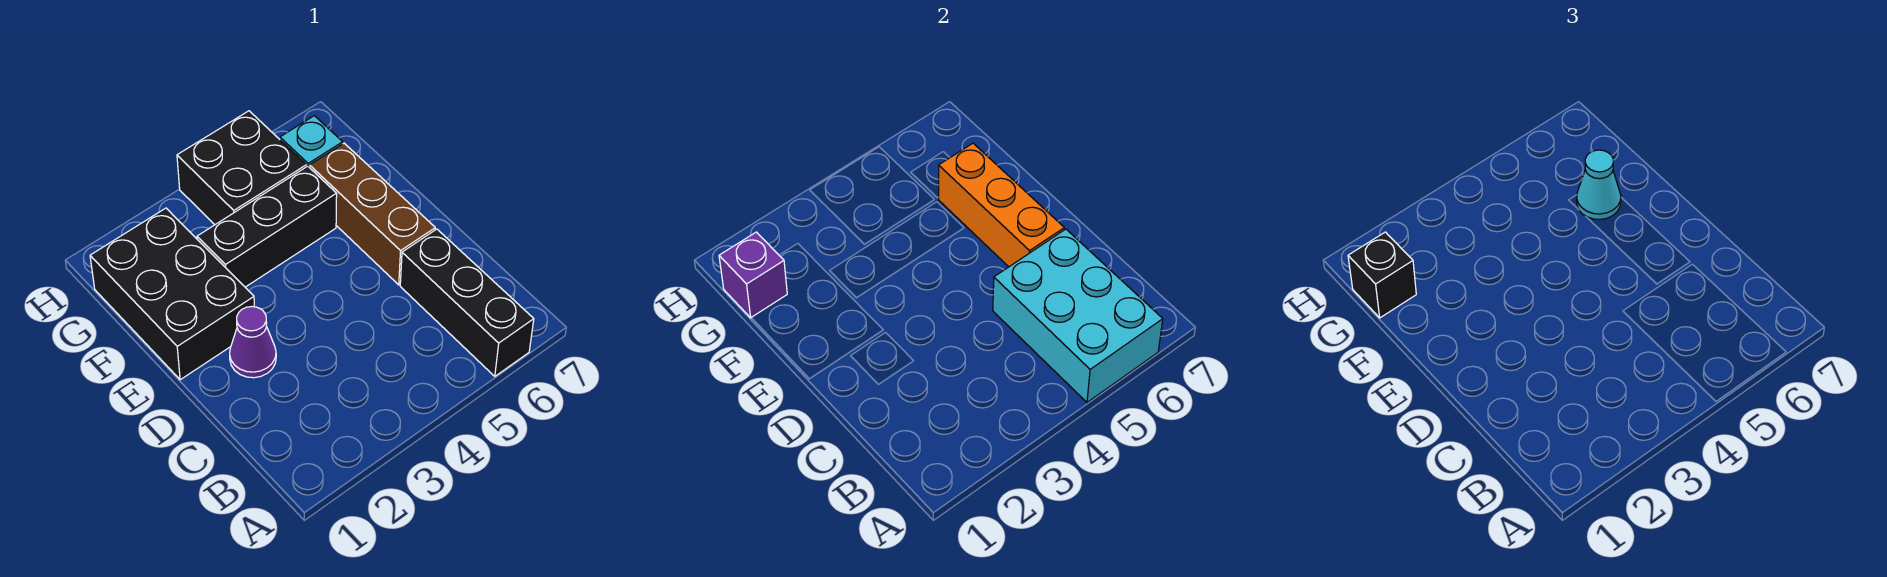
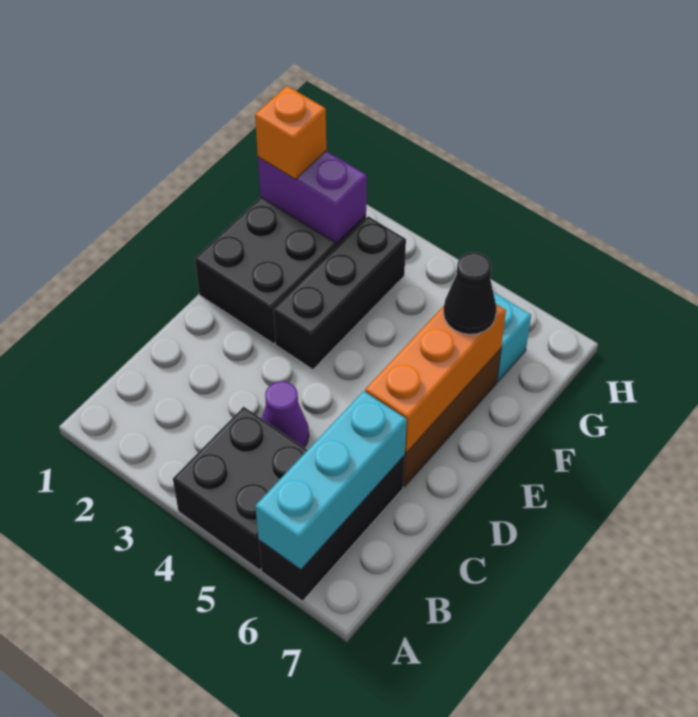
cyan brick A5:C6 level 2 -> cyan brick A6:C6 level 2
purple cone D2 level 1 -> purple cone C4 level 1
black brick F3:F5 level 1 -> black brick E3:G3 level 1
cyan cone F6 level 3 -> black cone F6 level 3
purple brick G1 level 2 -> purple brick G1:G2 level 2
black brick G1 level 3 -> orange brick G1 level 3
black brick G4:H5 level 1 -> black brick A4:B5 level 1

